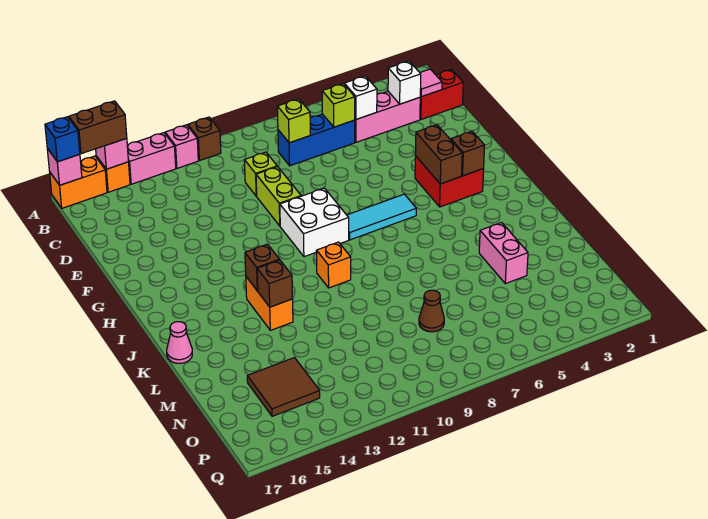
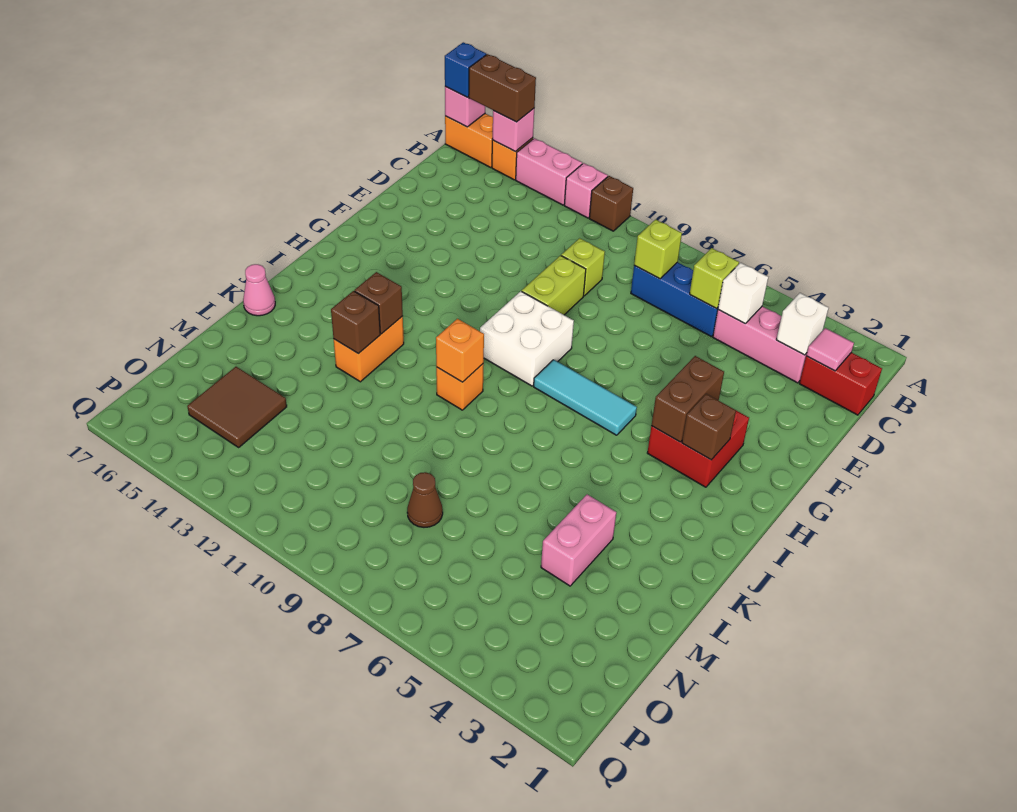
none -> orange brick J10 level 2

